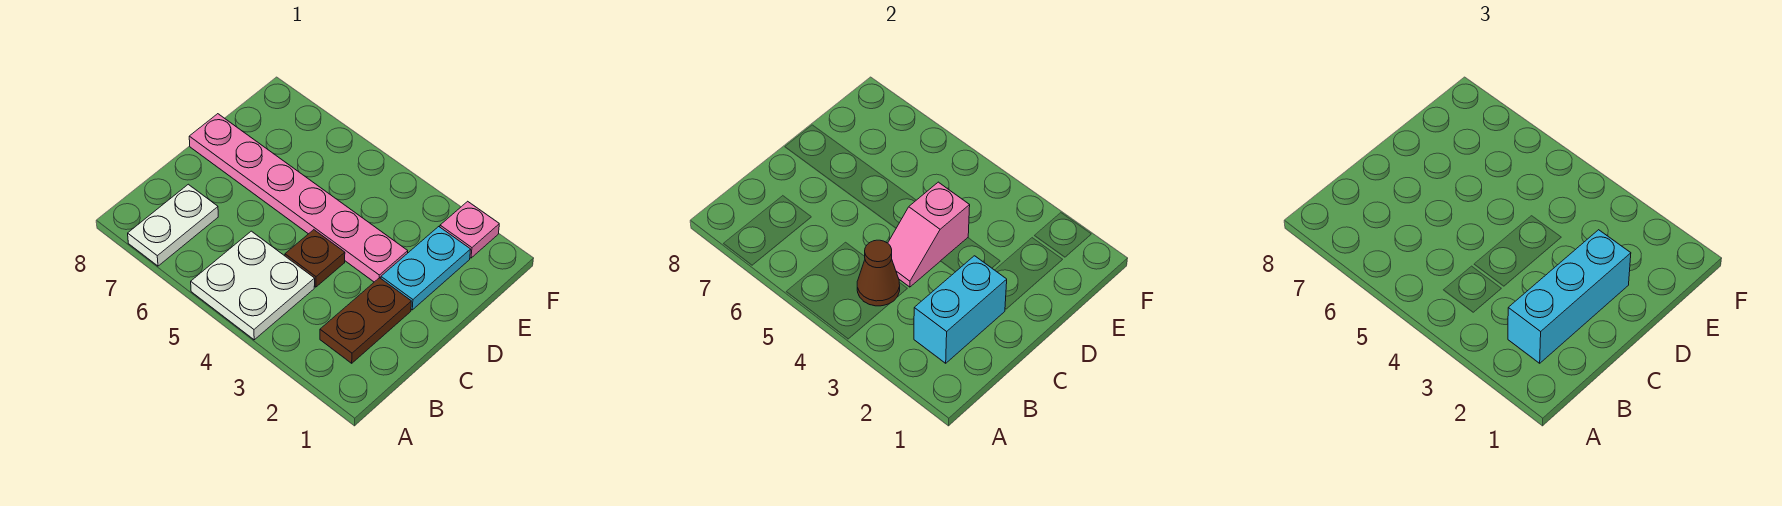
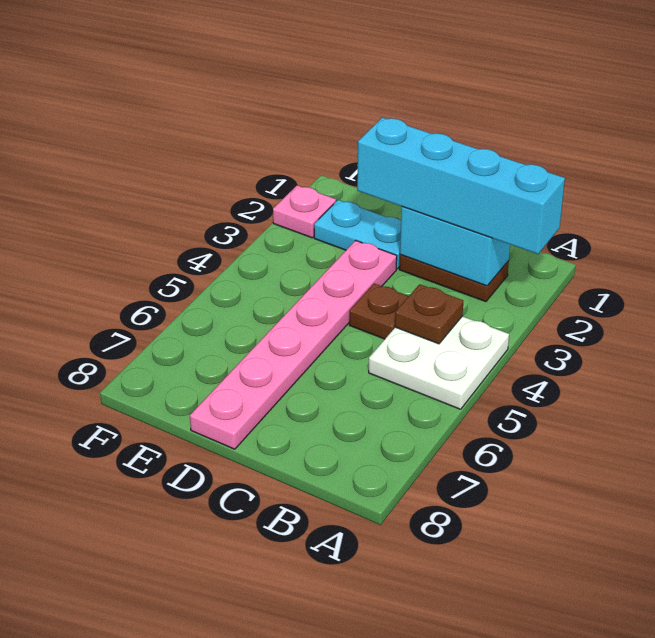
white plate A7:B7 level 1 -> none
cyan brick B2:D2 level 3 -> cyan brick A2:D2 level 3
brown cone B4 level 2 -> brown plate B4 level 2
pink slope C4:D4 level 2 top D -> none

